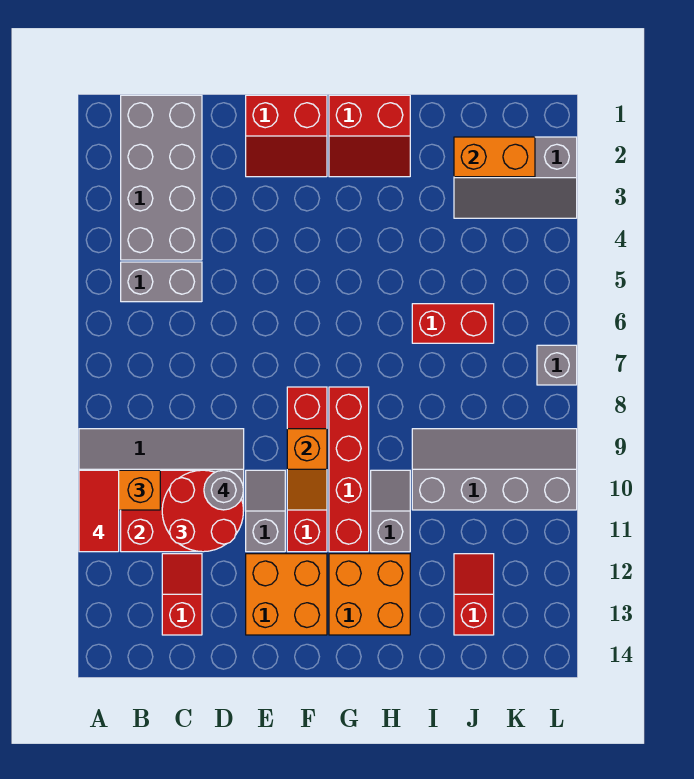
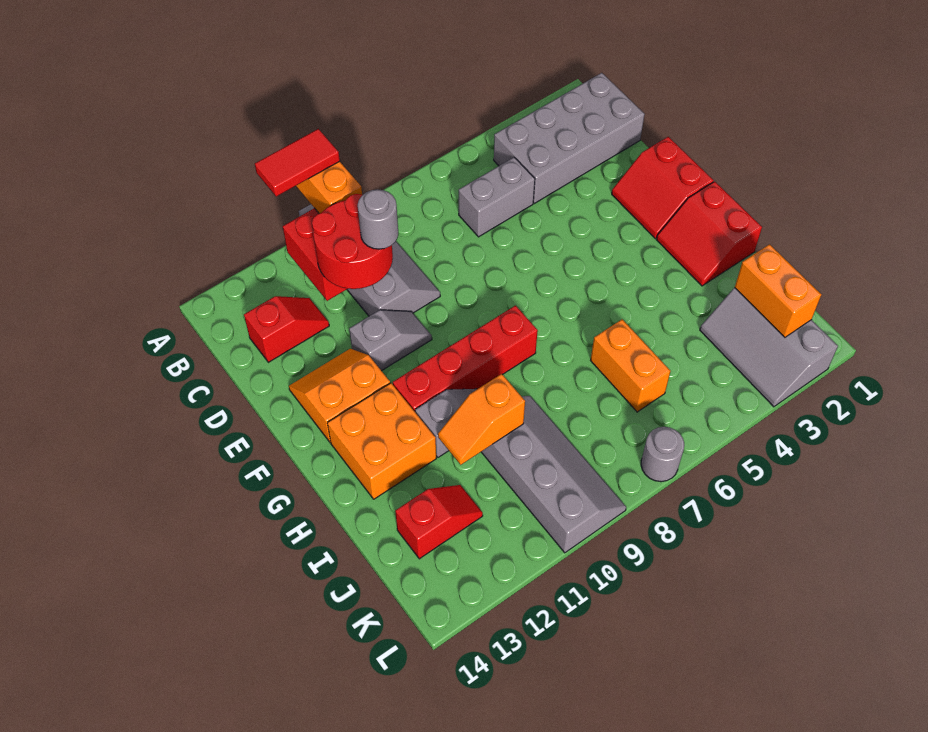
grey brick B5:C5 level 1 -> grey brick C5:C6 level 1
orange brick E12:F13 level 1 -> orange slope E12:F13 level 1 top F
red brick F8:F11 level 1 -> none
orange slope F9:F10 level 2 top 9 -> orange slope I10:I11 level 2 top 10
red brick I6:J6 level 1 -> orange brick I6:J6 level 1
grey brick L7 level 1 -> grey round brick L7 level 1

